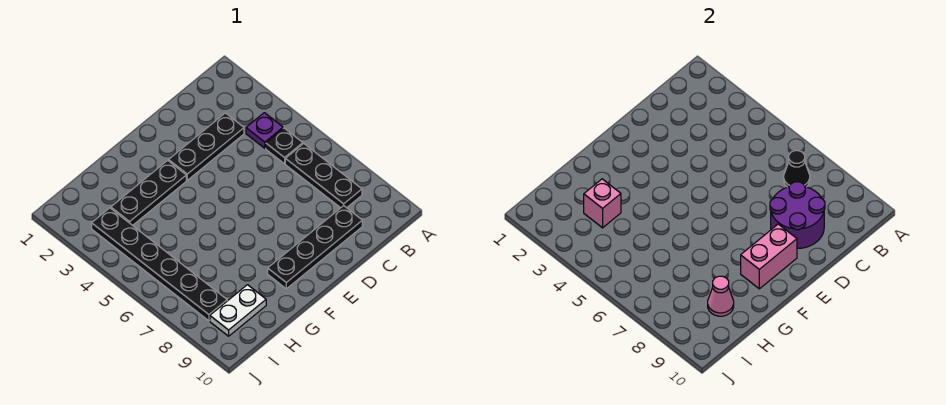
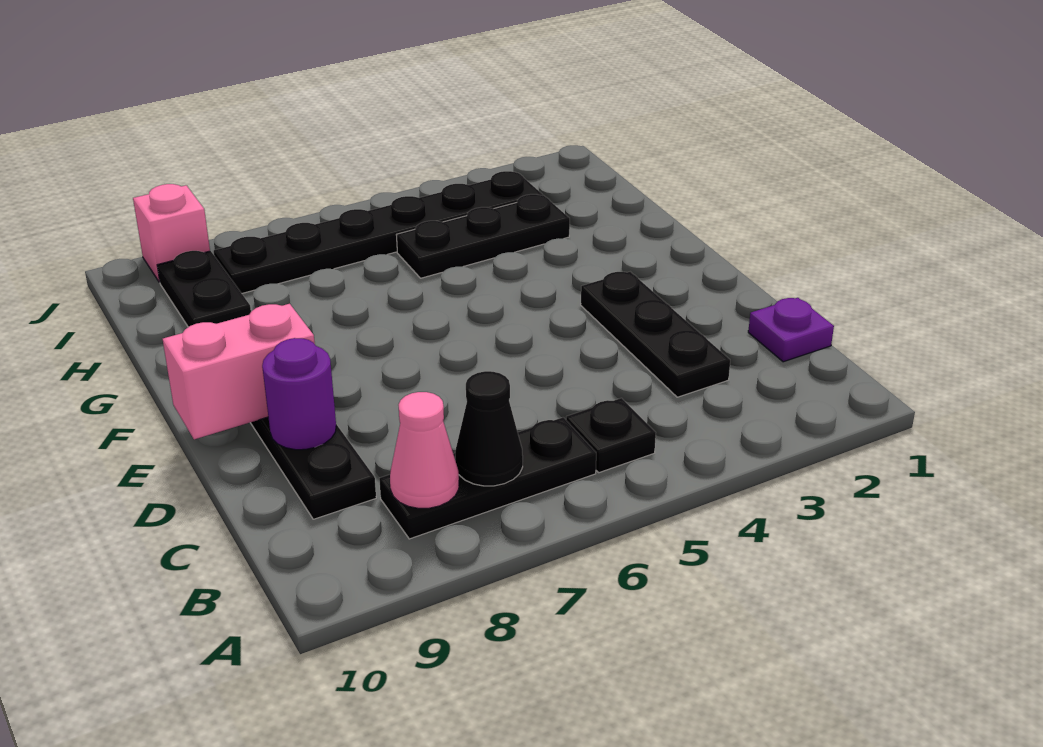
purple plate B4 level 1 -> purple plate C1 level 1
purple round brick C8:D9 level 2 -> purple round brick D9 level 2
pink brick E9:F9 level 2 -> pink brick E9:E10 level 2
black plate F3:H3 level 1 -> black plate H3:H5 level 1
pink brick H3 level 2 -> pink brick J9 level 1
white plate H9:I9 level 1 -> black plate H9:I9 level 1
pink cone H9 level 2 -> pink cone B8 level 2

